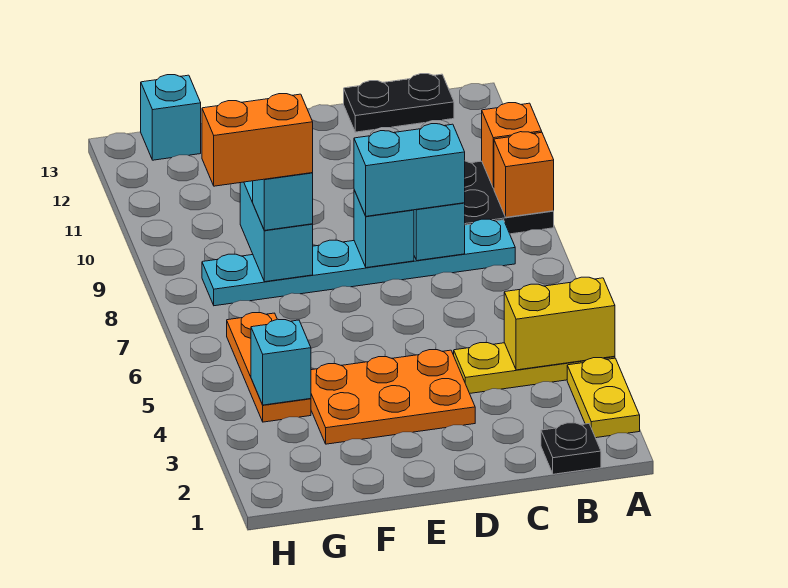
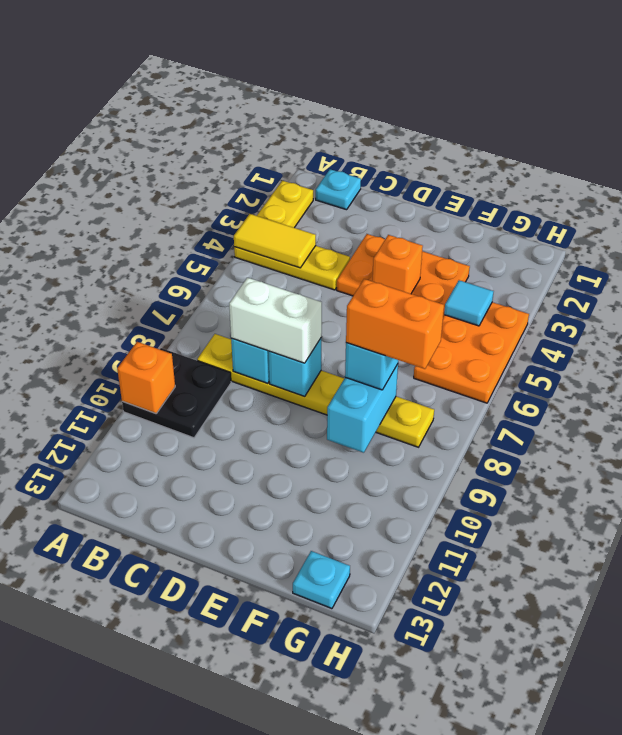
yellow brick A4:B4 level 2 -> yellow tile A4:B4 level 2
orange brick A9 level 2 -> orange brick E4 level 2
black plate B1 level 1 -> cyan plate B1 level 1
cyan plate B8:G8 level 1 -> yellow plate B8:G8 level 1
black plate B13:C13 level 1 -> none
cyan brick C8:D8 level 3 -> white brick C8:D8 level 3
orange plate G4:G6 level 1 -> orange plate G4:H6 level 1
cyan brick G4 level 2 -> cyan tile G4 level 2
cyan brick G13 level 1 -> cyan plate G13 level 1

